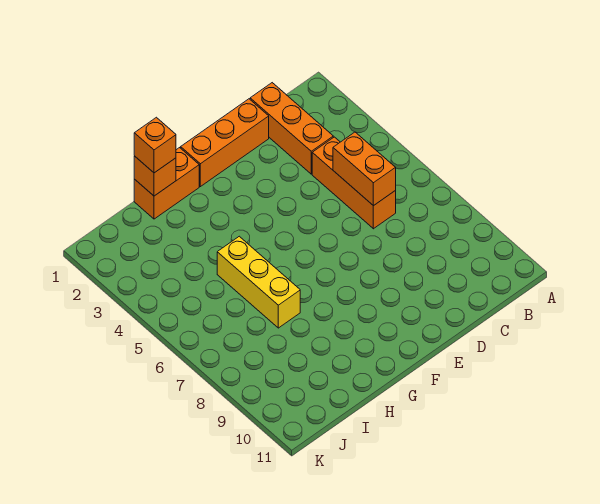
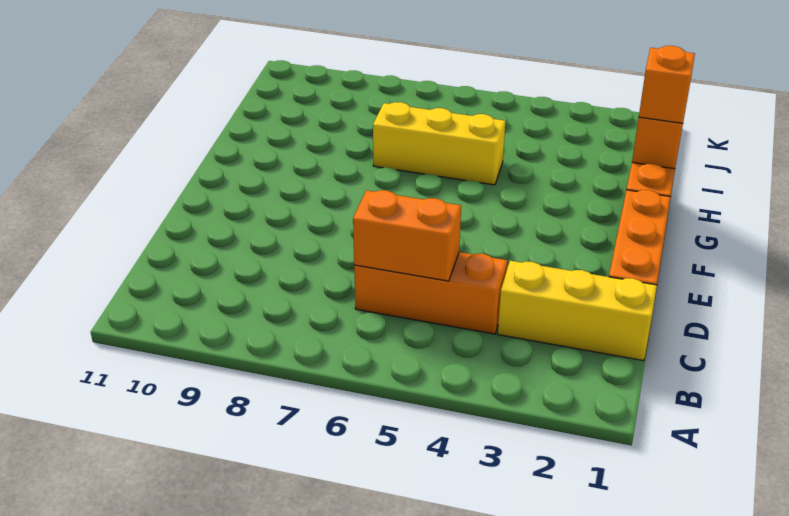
orange brick C1:C3 level 1 -> yellow brick C1:C3 level 1

